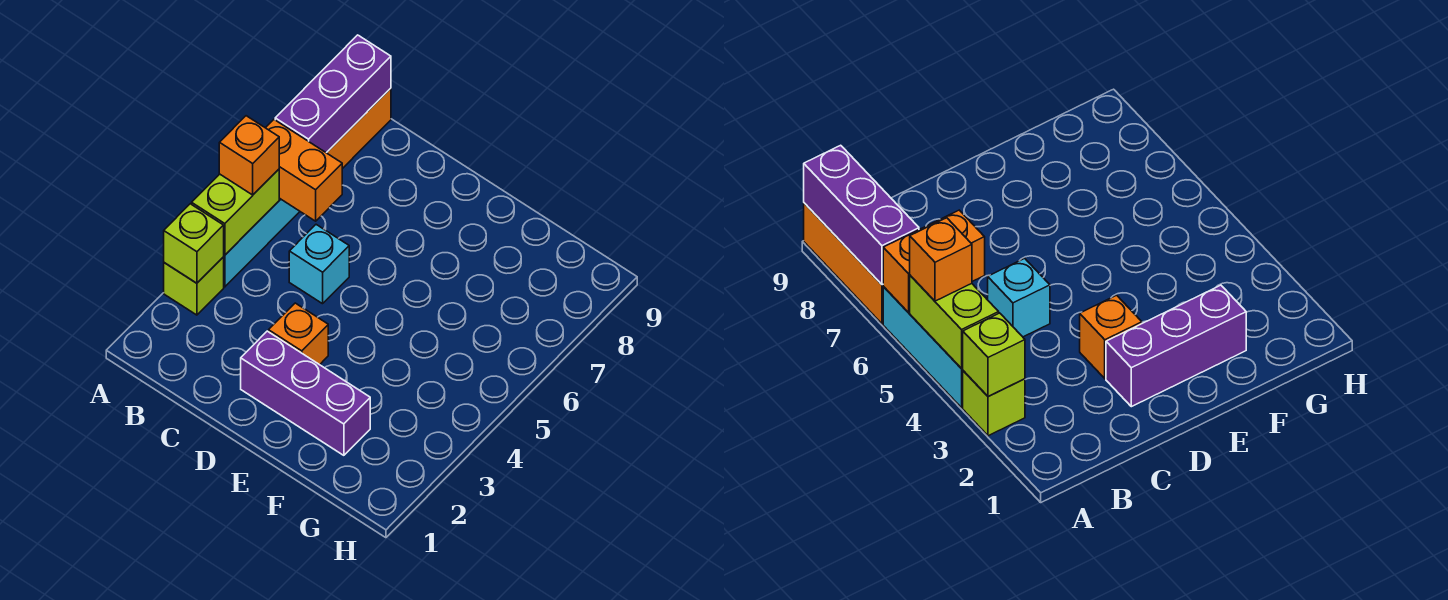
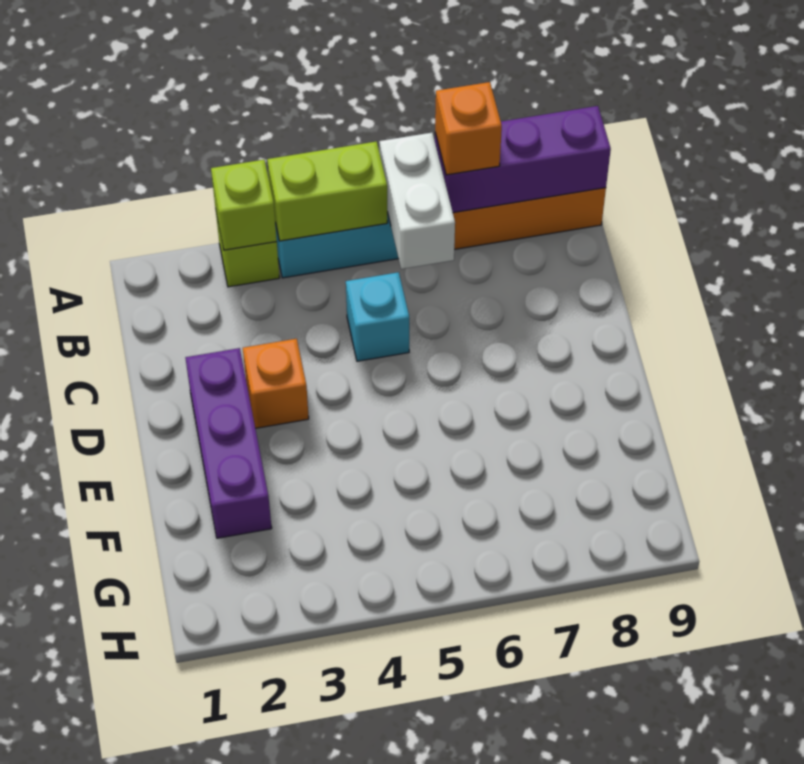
orange brick A5 level 3 -> orange brick A7 level 3
orange brick A6:B6 level 2 -> white brick A6:B6 level 2

